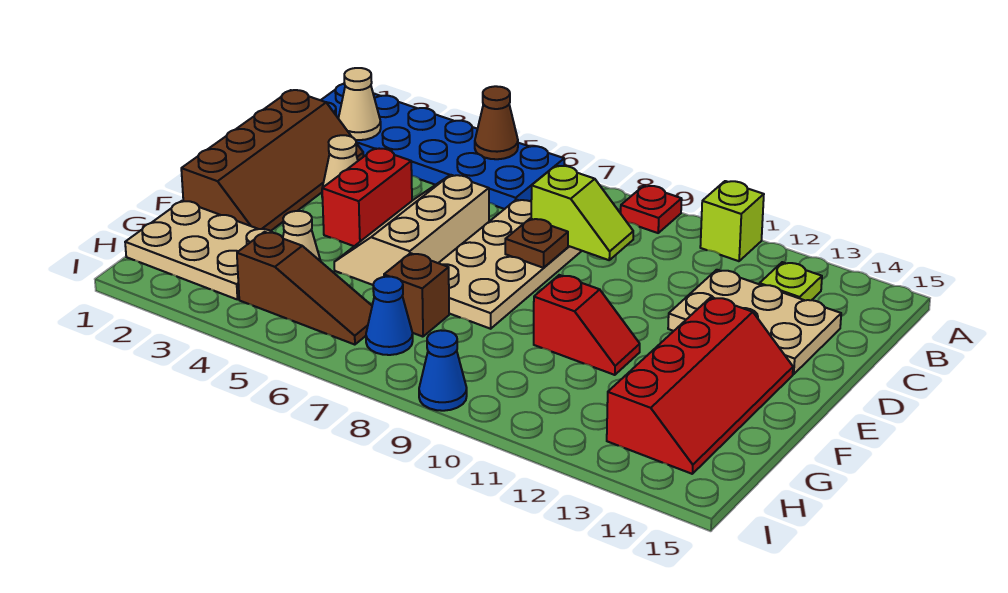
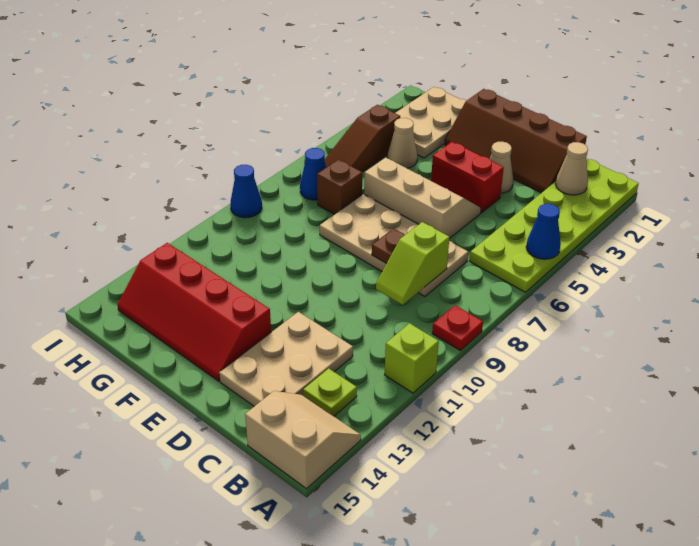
blue plate A1:B6 level 1 -> lime plate A1:B6 level 1
brown cone A5 level 2 -> blue cone A5 level 2
none -> tan slope A14:B15 level 1 top 15
red slope F10:F11 level 1 top 10 -> none

